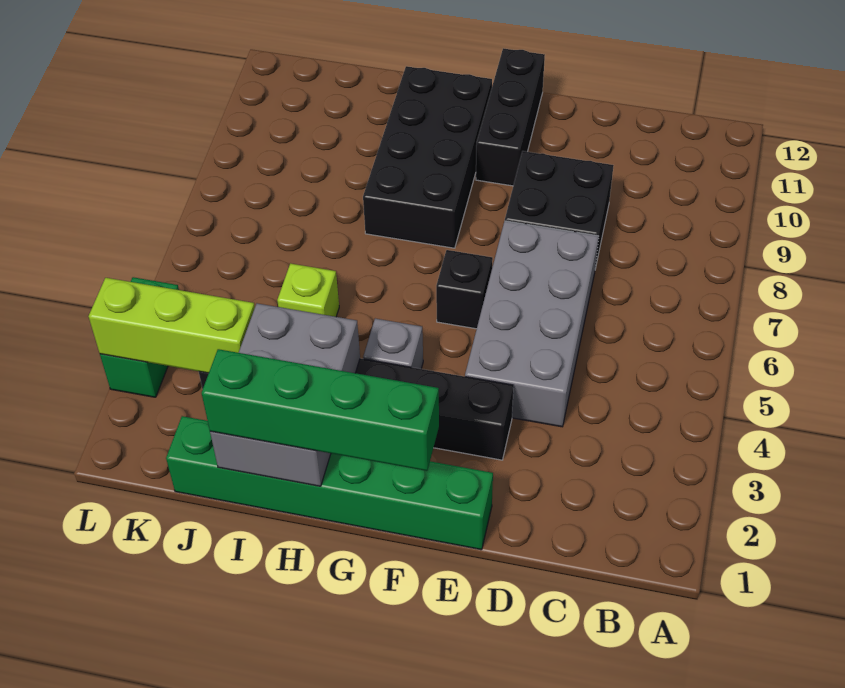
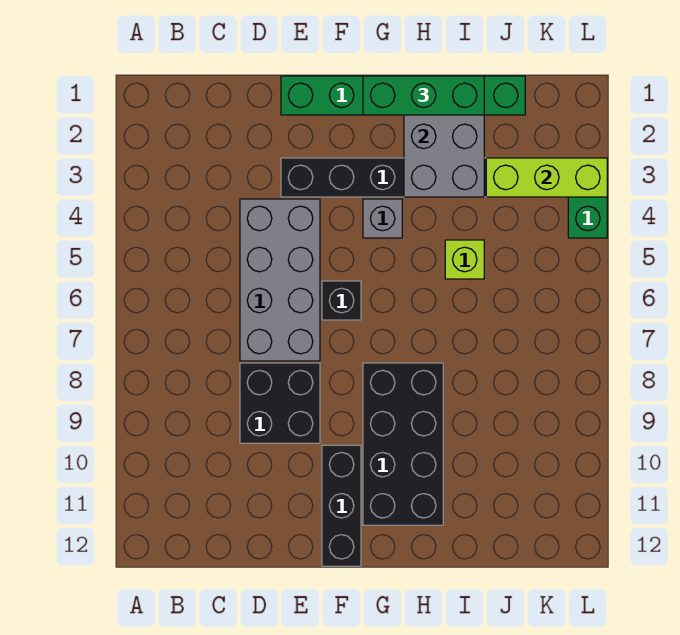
green brick F1:I1 level 3 -> green brick G1:I1 level 3

